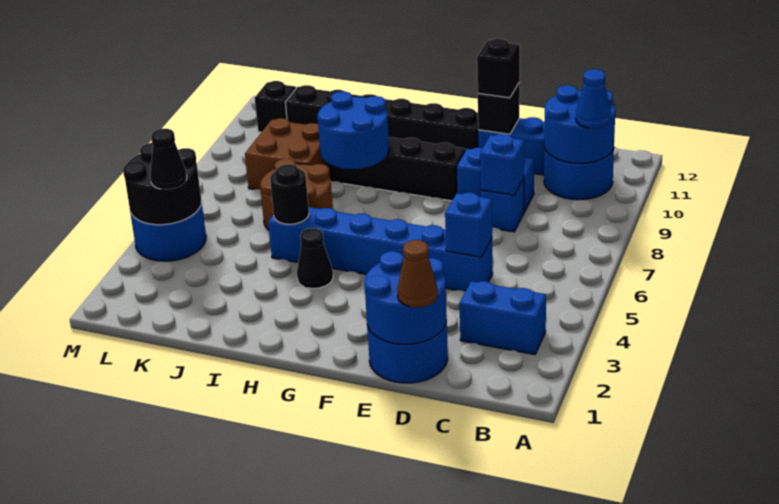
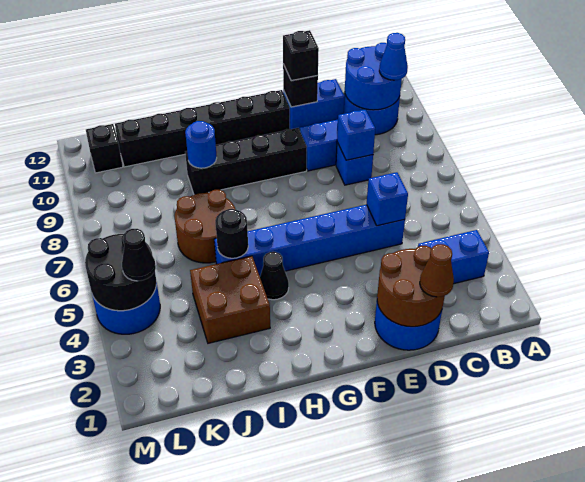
blue round brick D1:E2 level 2 -> brown round brick D1:E2 level 2
blue round brick H8:I9 level 2 -> blue round brick I9 level 2
brown brick J8:K9 level 1 -> brown brick I3:J4 level 1

